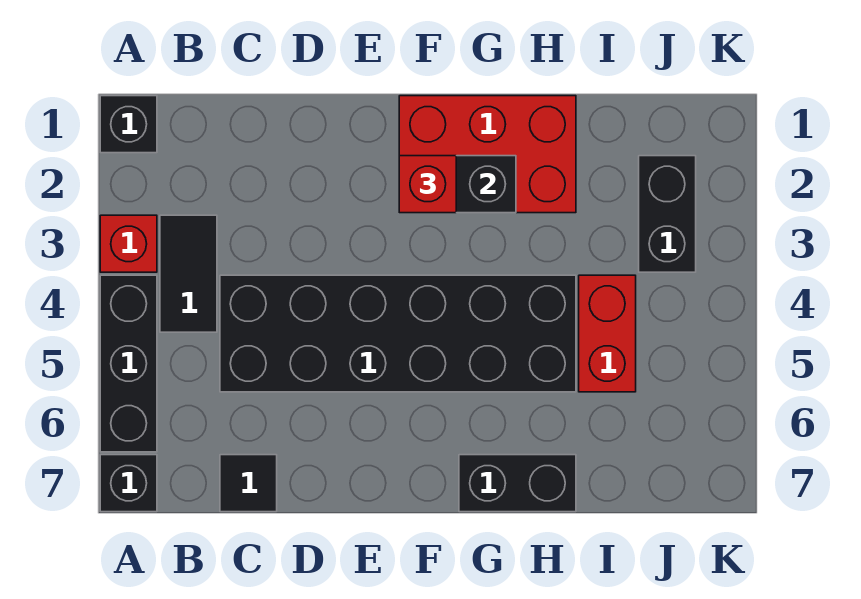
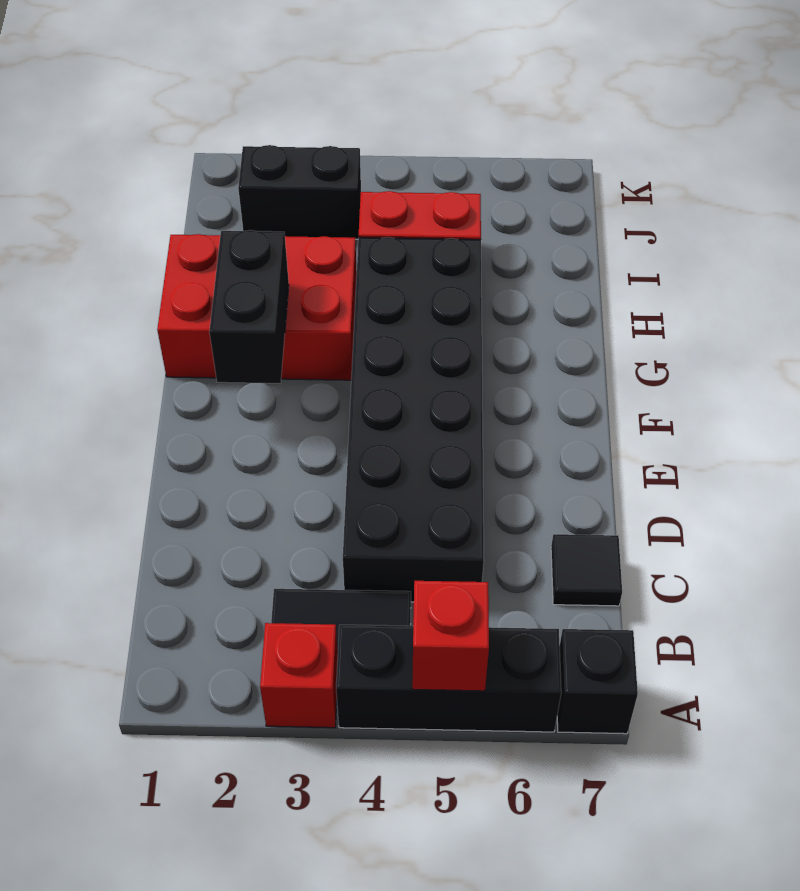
black brick A1 level 1 -> none
red brick F1:H2 level 1 -> red brick G1:H3 level 1
red brick F2 level 3 -> red brick A5 level 2
black brick G7:H7 level 1 -> none

